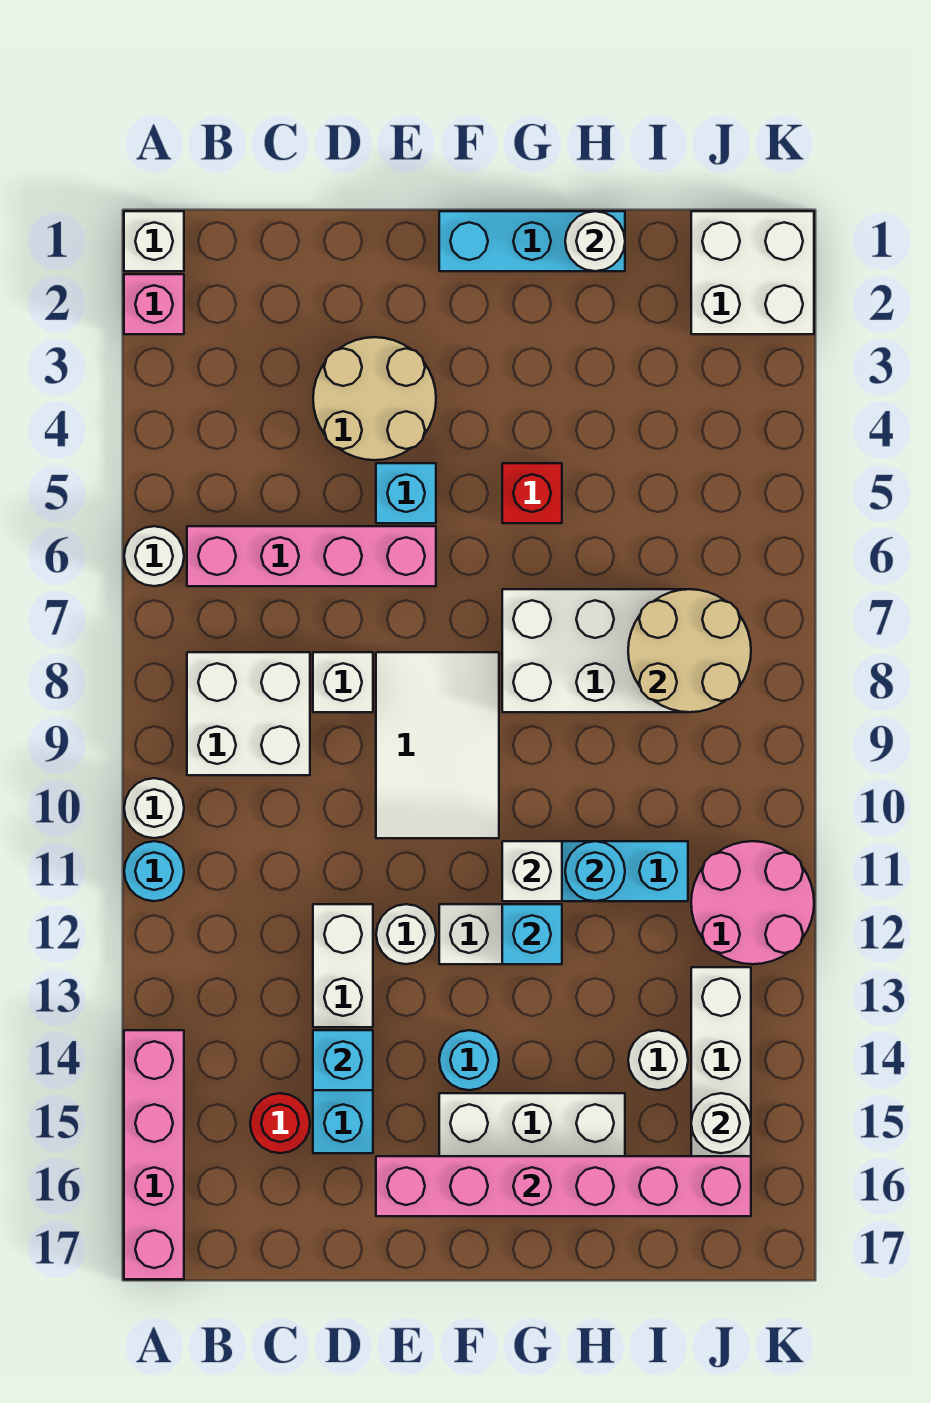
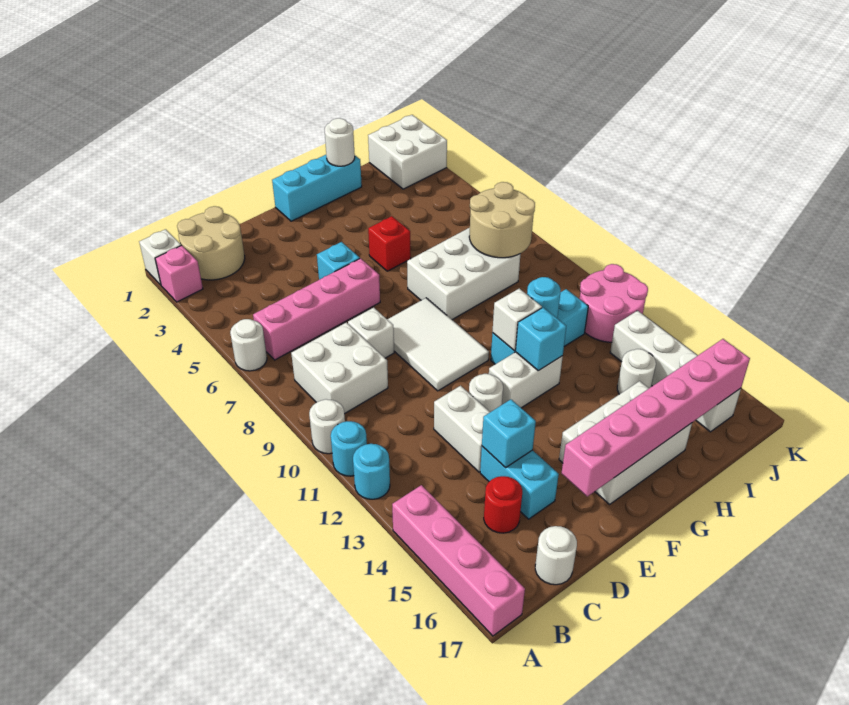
tan round brick D3:E4 level 1 -> tan round brick B1:C2 level 1
cyan round brick F14 level 1 -> cyan round brick A12 level 1
white round brick J15 level 2 -> white round brick C17 level 1

